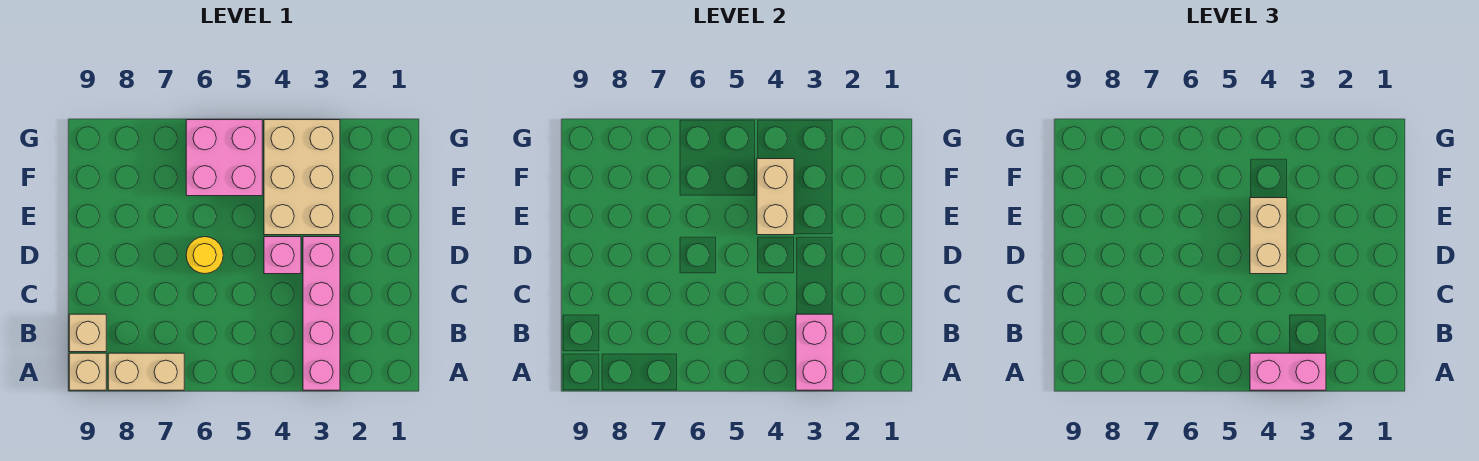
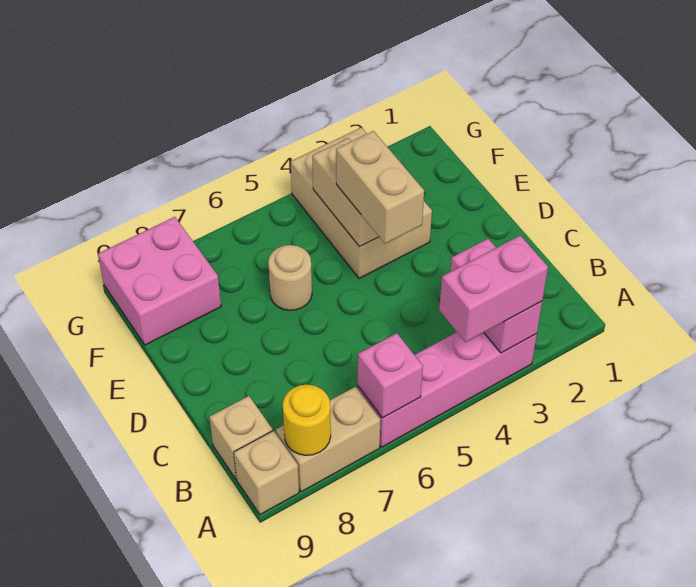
pink brick A3:D3 level 1 -> pink brick A3:A6 level 1
pink brick D4 level 1 -> pink brick A6 level 2
yellow round brick D6 level 1 -> yellow round brick A8 level 2
none -> tan round brick E6 level 1
pink brick F5:G6 level 1 -> pink brick F8:G9 level 1

